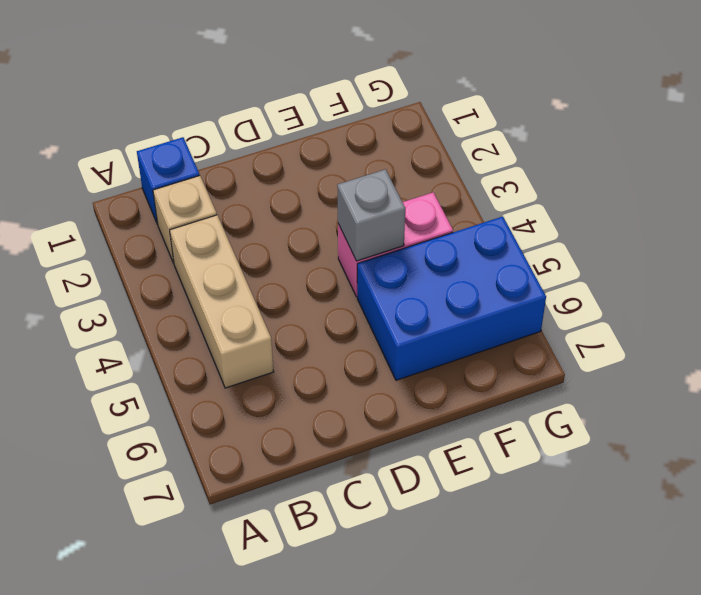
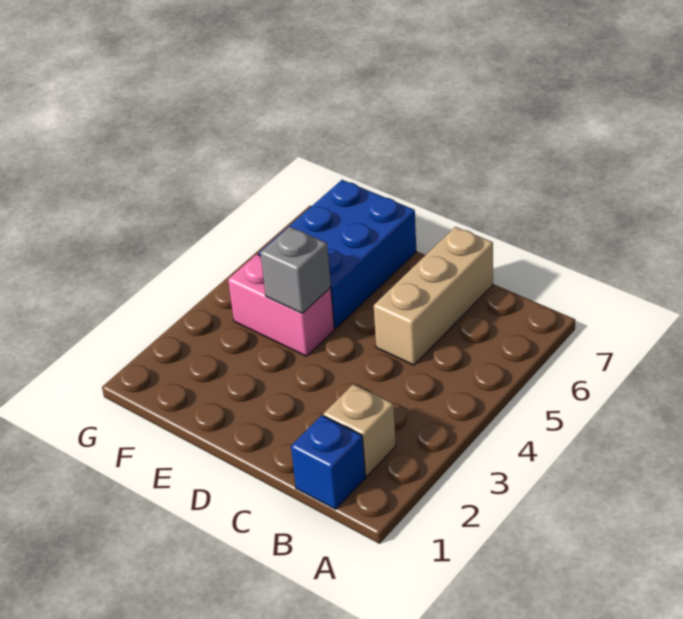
tan brick B3:B5 level 1 -> tan brick C5:C7 level 1
blue brick E5:G6 level 1 -> blue brick E5:F7 level 1

